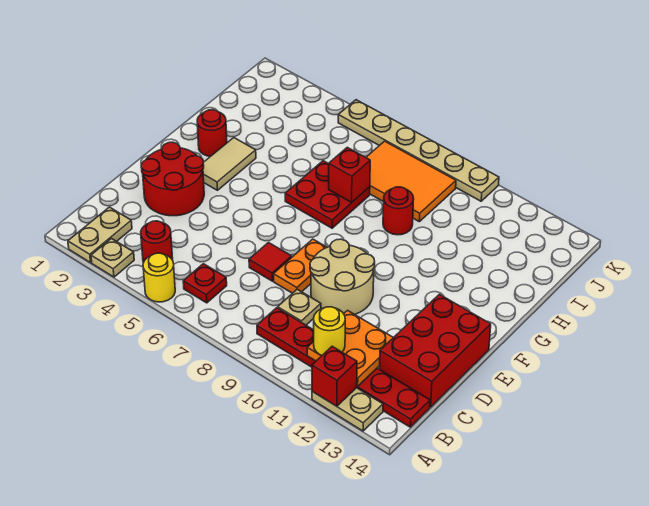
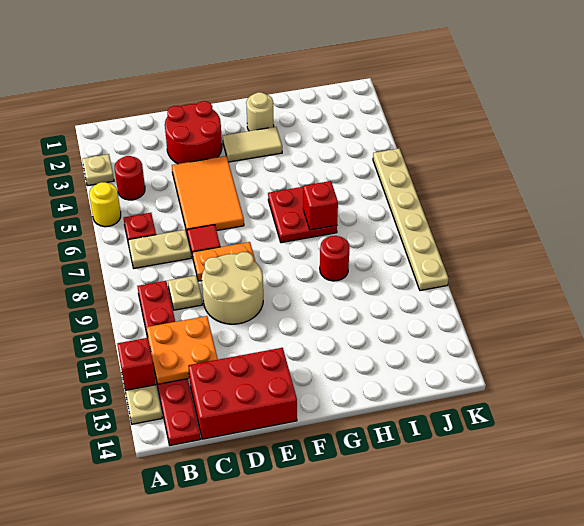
tan plate A2:B2 level 1 -> tan plate B7:C7 level 1
yellow round brick B11 level 3 -> none
red round brick G2 level 1 -> tan round brick G2 level 1
orange tile I7:J9 level 1 -> orange tile D4:E6 level 1

